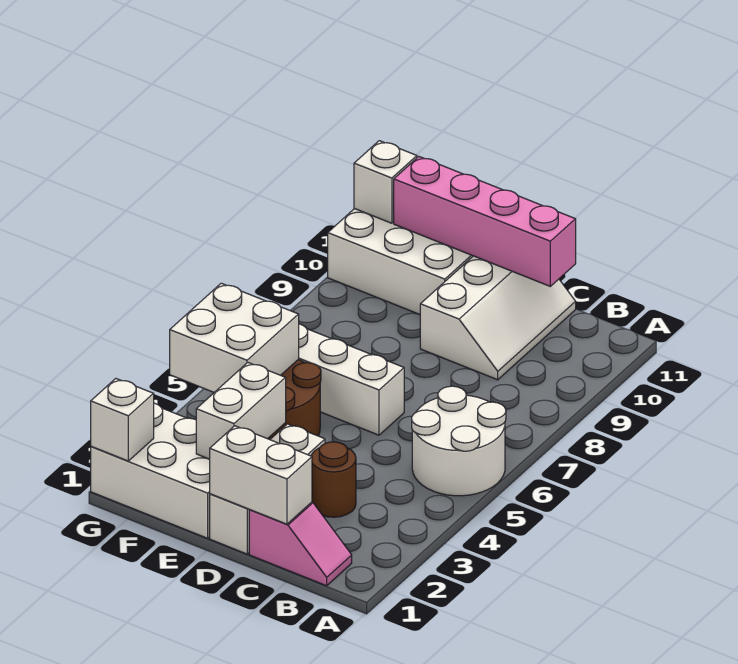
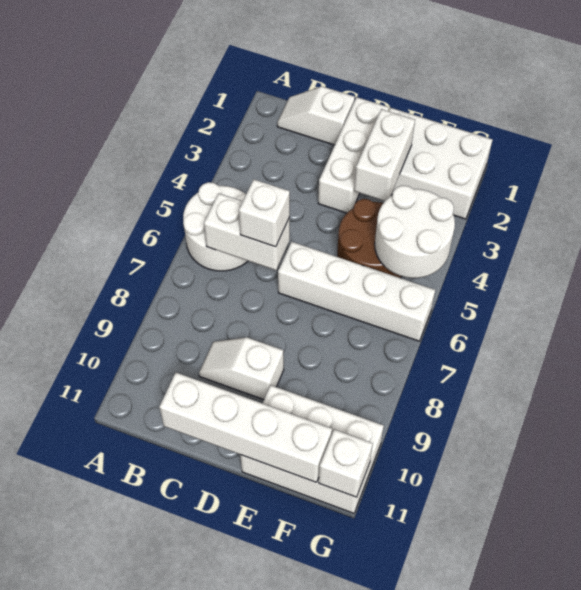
pink slope B1:C1 level 1 top C -> white slope B1:C1 level 1 top C
white brick C1:D1 level 2 -> white brick B6:C6 level 2
brown round brick C3 level 1 -> none
white slope C9:D11 level 1 top D -> white slope C9:D9 level 1 top D
pink brick C11:F11 level 2 -> white brick C11:F11 level 2
white brick F4:G5 level 2 -> white round brick F4:G5 level 2
white brick G1 level 2 -> white brick C6 level 3

